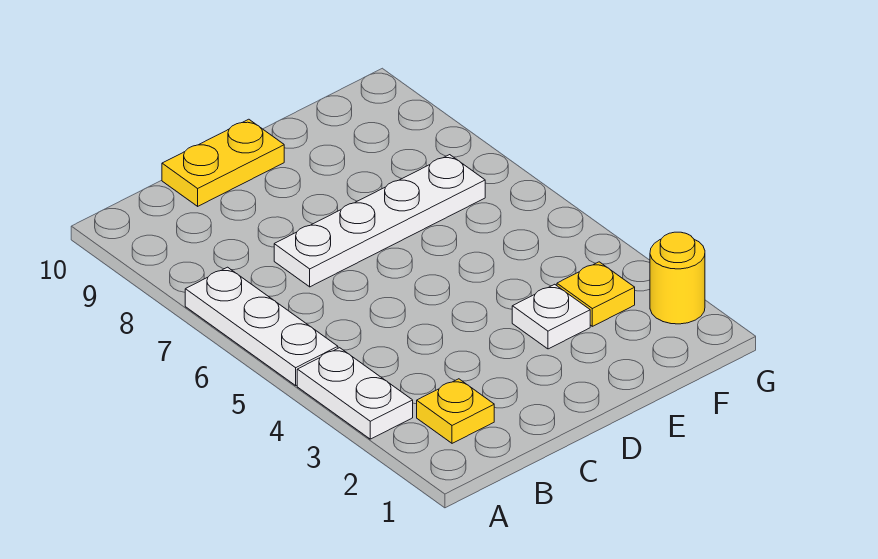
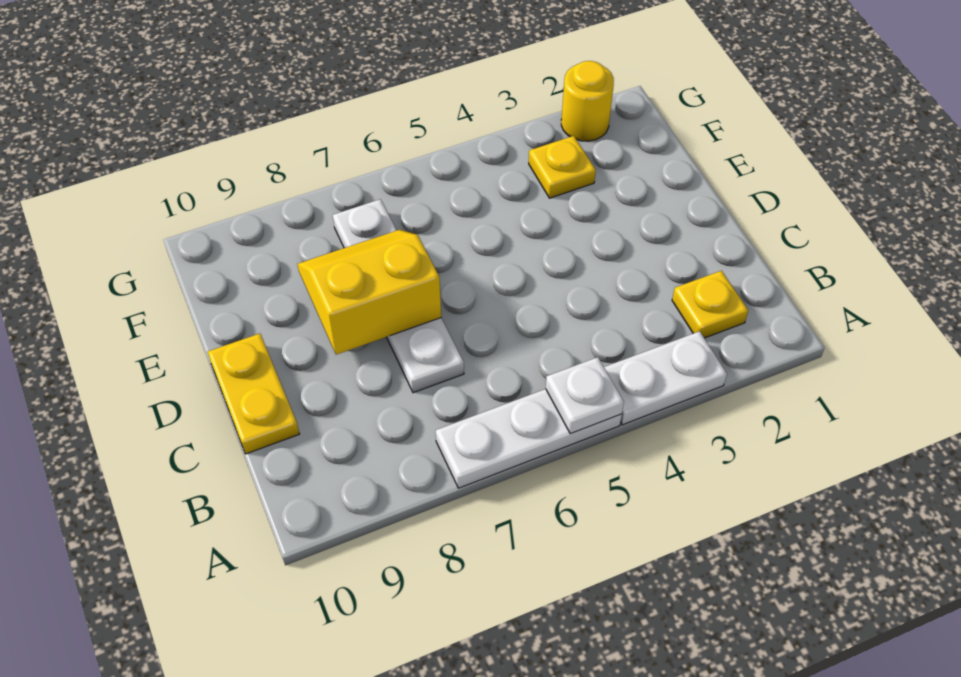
none -> yellow slope D7:E8 level 2 top D
white plate E3 level 1 -> white plate A5 level 2

